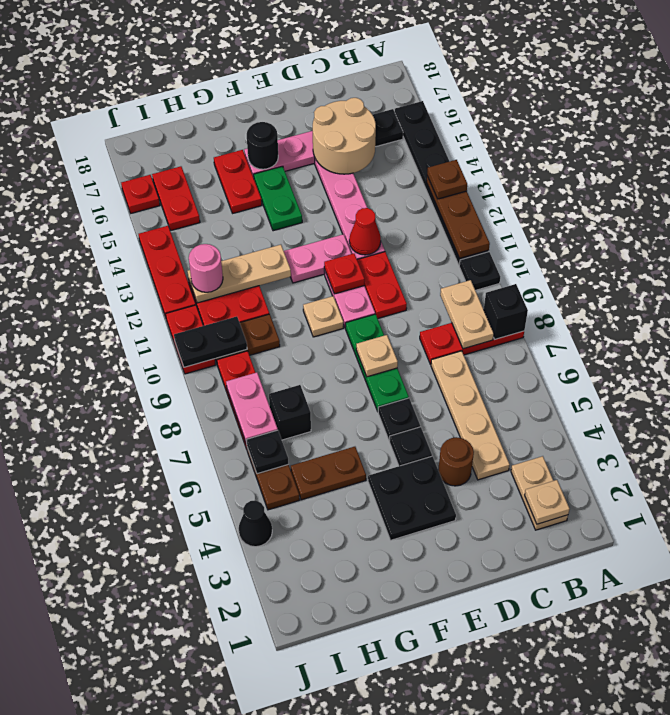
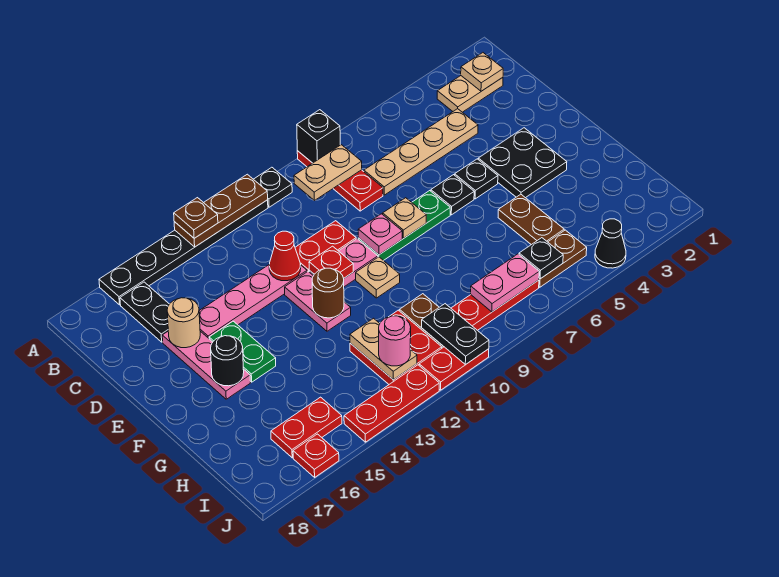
tan round brick C15:D16 level 2 -> tan round brick D16 level 2
brown round brick D4 level 1 -> brown round brick F12 level 2
none -> pink plate E9 level 2
green plate F14:F15 level 1 -> green plate E15:F15 level 1
tan plate G12:I12 level 2 -> tan plate H12:I12 level 2
red plate G15:G16 level 1 -> none
black brick H7 level 1 -> none

